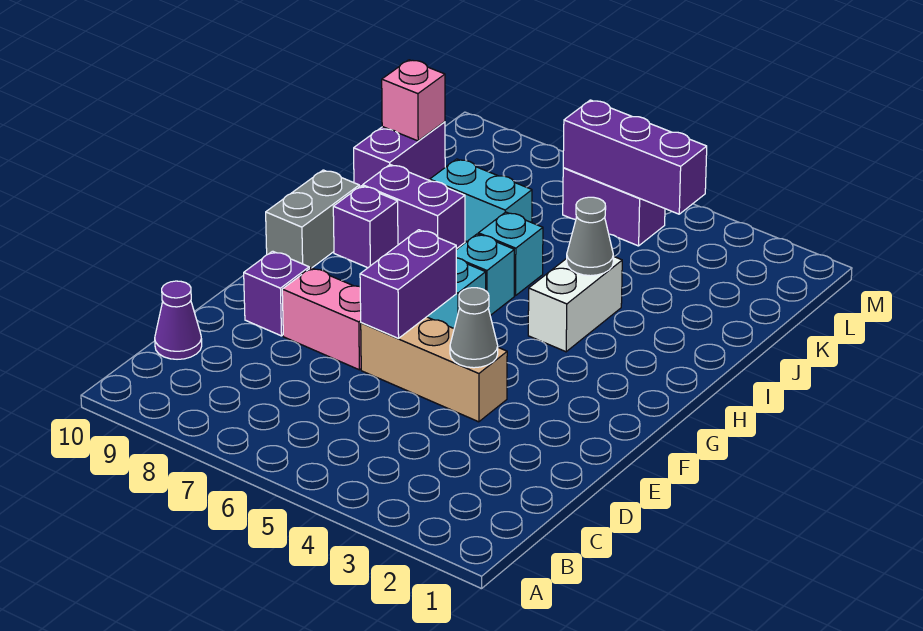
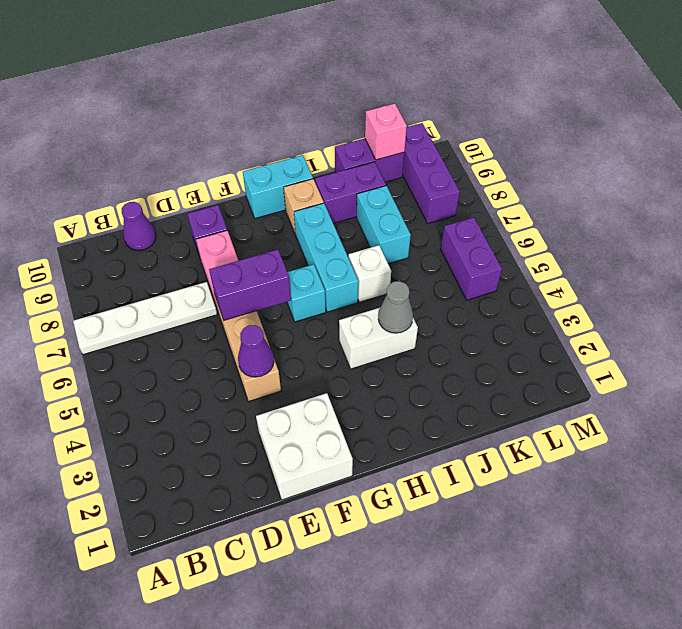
none -> white plate A7:D7 level 1
none -> white brick E1:F2 level 1
grey cone E4 level 2 -> purple cone E4 level 2
grey brick G10:H10 level 1 -> cyan brick G10:H10 level 1
cyan brick H6 level 1 -> cyan brick H6:H8 level 1
purple brick H9 level 1 -> tan brick H9 level 1
cyan brick I6 level 1 -> white brick I6 level 1
purple brick I8:I9 level 1 -> purple brick I9:J9 level 1
purple brick L4:L6 level 2 -> purple brick L8:L10 level 1

